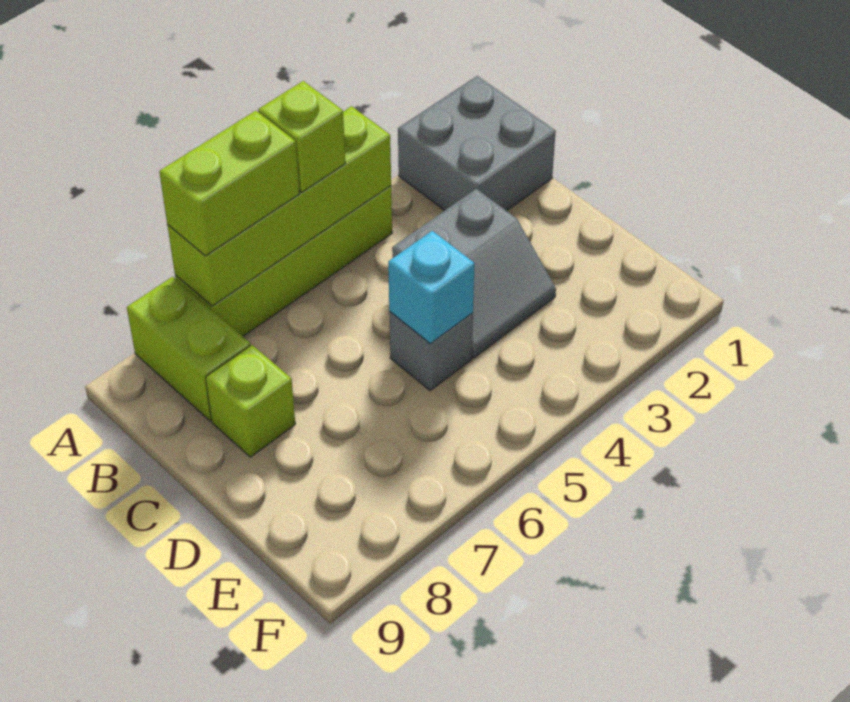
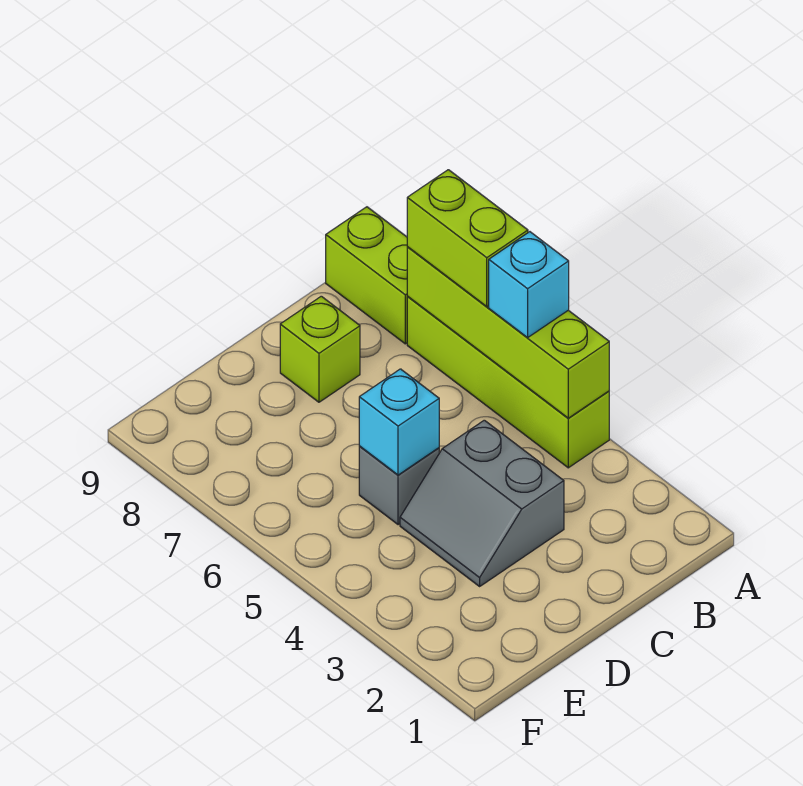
grey brick A1:B2 level 1 -> none
lime brick A5 level 3 -> cyan brick A5 level 3
lime brick A8:B8 level 1 -> lime brick A8:A9 level 1

